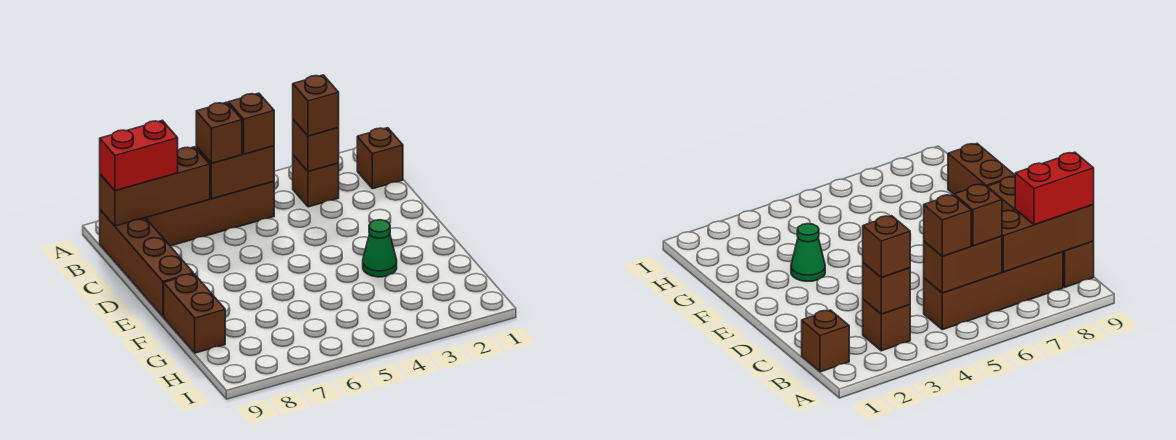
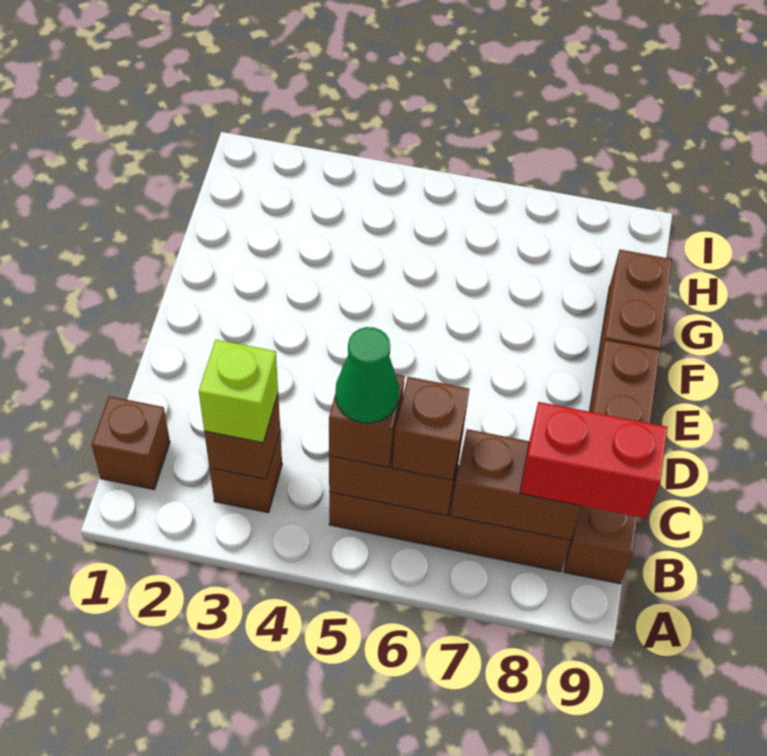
brown brick B3 level 3 -> lime brick B3 level 3
brown brick B7:B9 level 2 -> brown brick B7:B8 level 2
green cone F3 level 1 -> green cone B5 level 4

